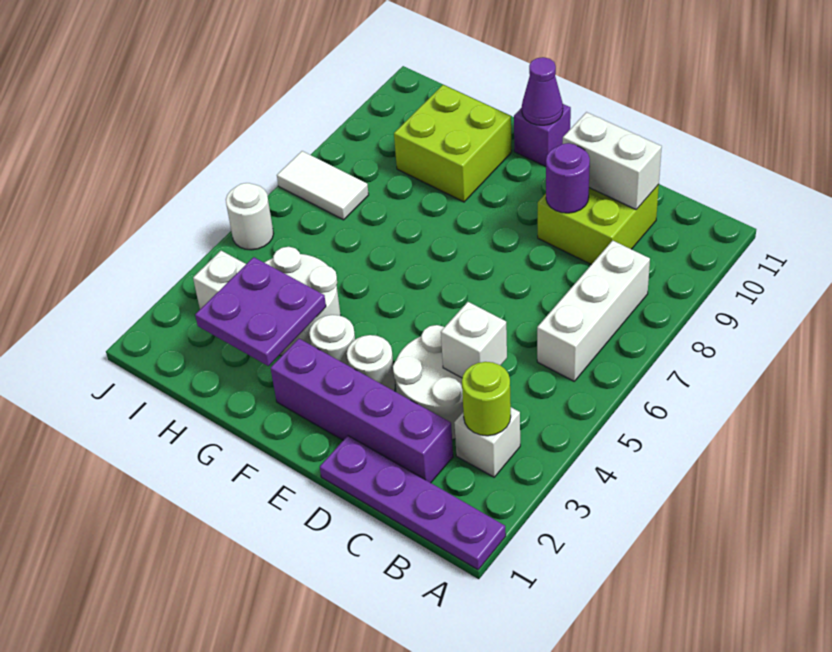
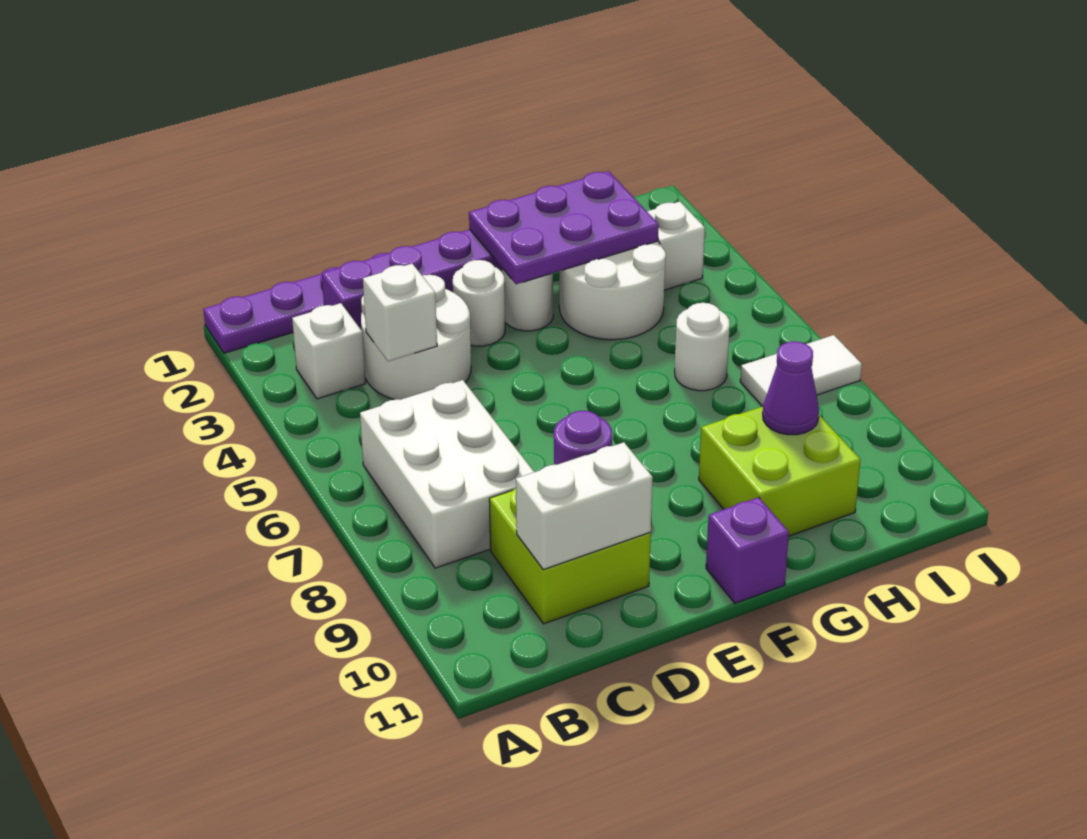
lime round brick B3 level 2 -> none
white brick B6:B8 level 1 -> white brick B6:C8 level 1
purple cone F11 level 2 -> purple cone H9 level 2
purple plate G2:H3 level 2 -> purple plate F2:H3 level 2
white round brick J5 level 1 -> white round brick H6 level 1

